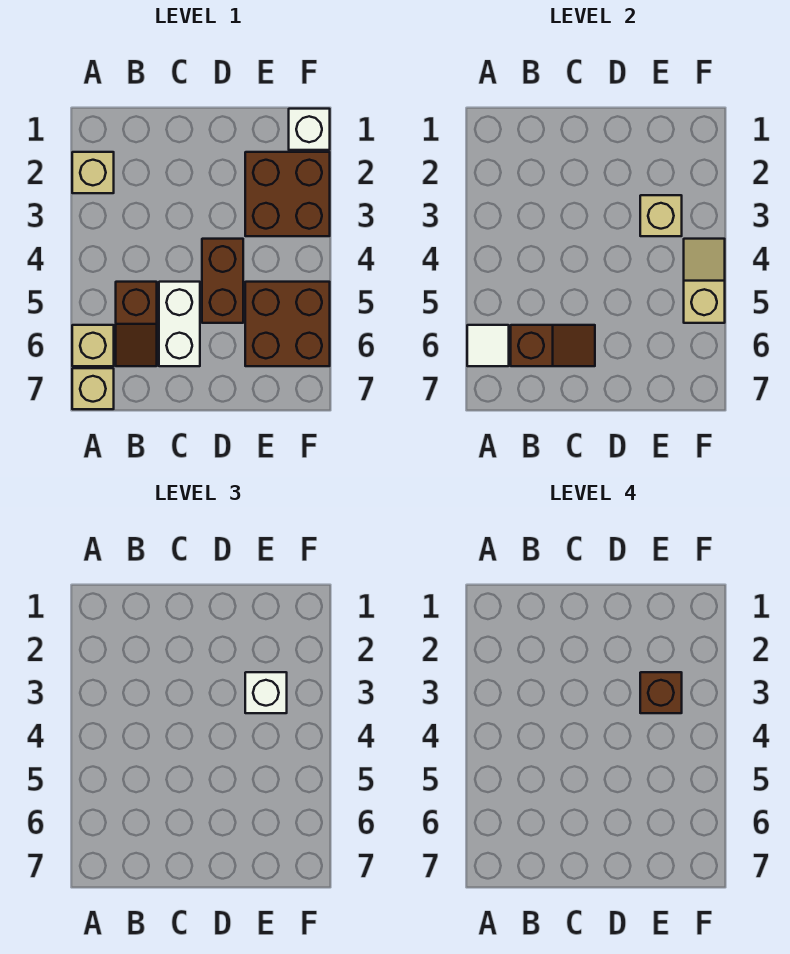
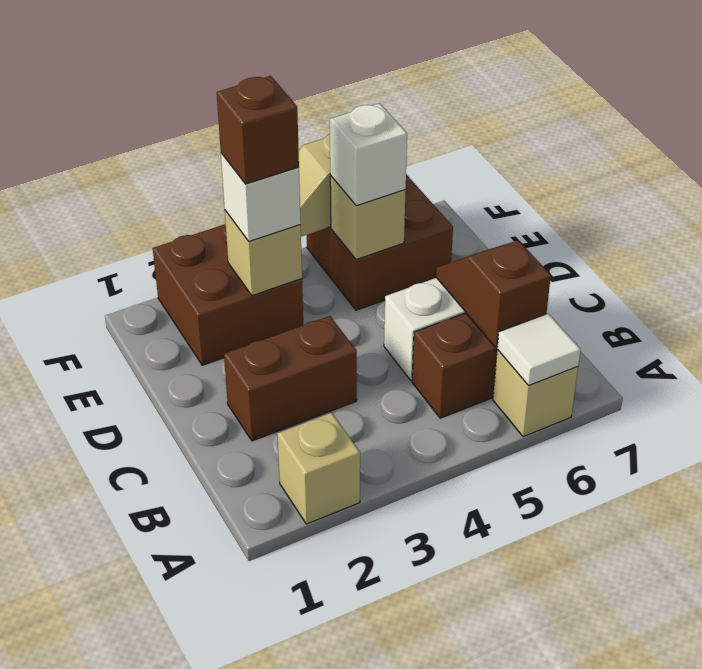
tan brick A7 level 1 -> tan brick E5 level 2
brown brick D4:D5 level 1 -> brown brick C2:C3 level 1
white brick F1 level 1 -> white brick E5 level 3

